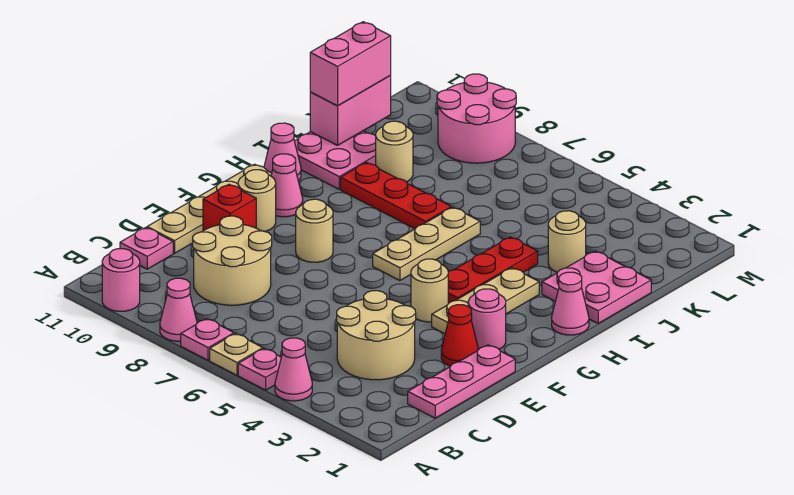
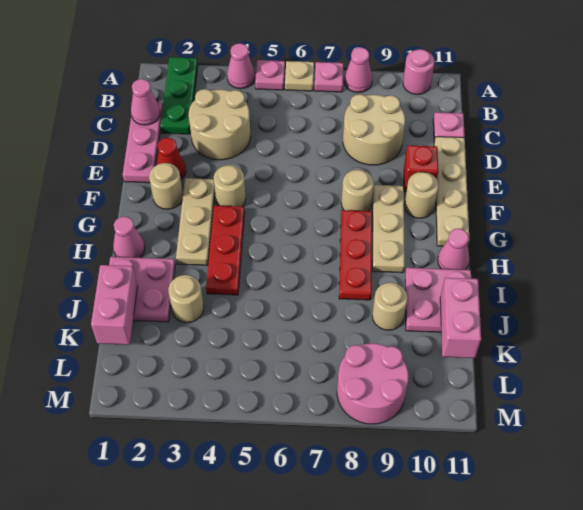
none -> green plate A2:C2 level 1
pink round brick F2 level 1 -> tan round brick F2 level 1
tan plate G6:I6 level 1 -> tan plate F9:H9 level 1
pink cone G10 level 1 -> pink cone C1 level 2
red plate I7:I9 level 1 -> red plate G8:I8 level 1
pink brick J11:K11 level 3 -> pink brick J1:K1 level 2

